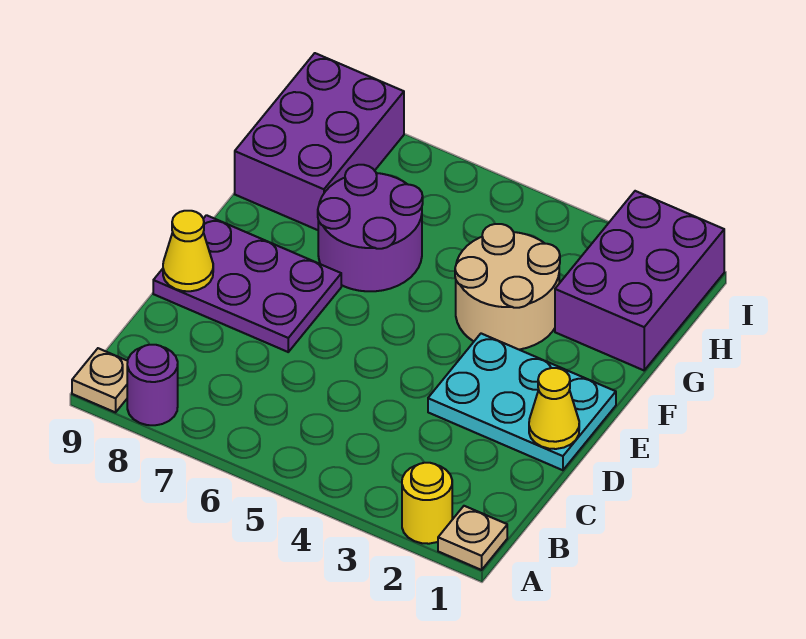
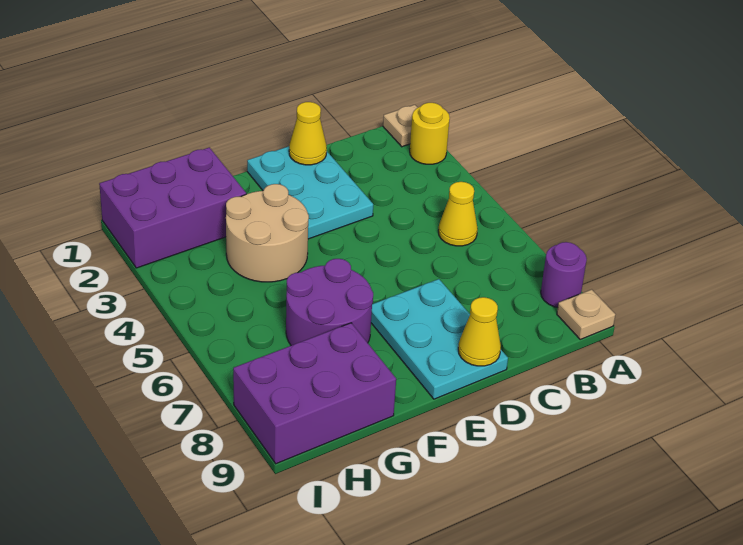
none -> yellow cone B5 level 1
purple plate D7:E9 level 1 -> cyan plate D7:E9 level 1

